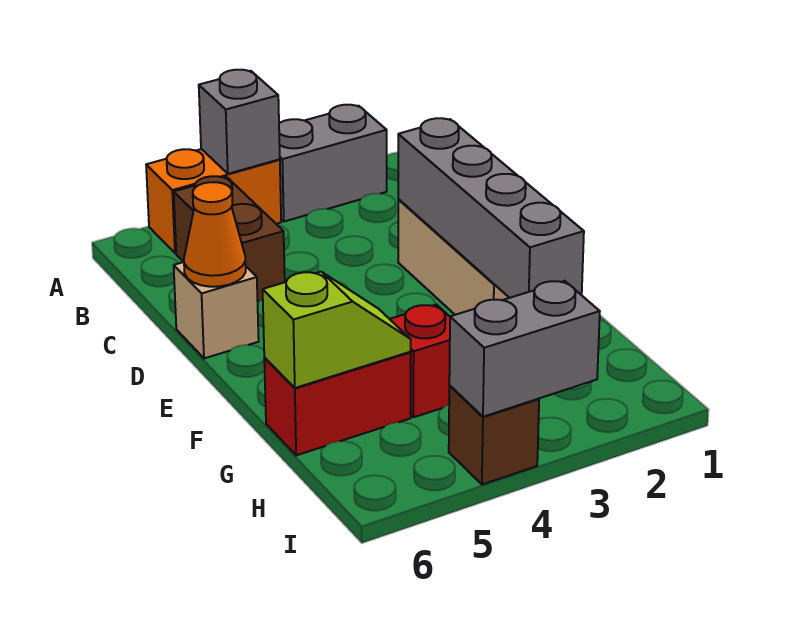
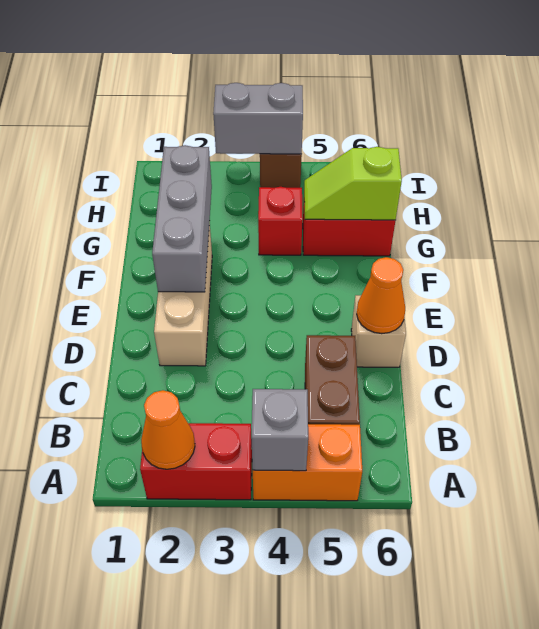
grey brick A2:A3 level 1 -> red brick A2:A3 level 1
none -> orange cone A2 level 2
grey brick D2:G2 level 2 -> grey brick E2:G2 level 2

